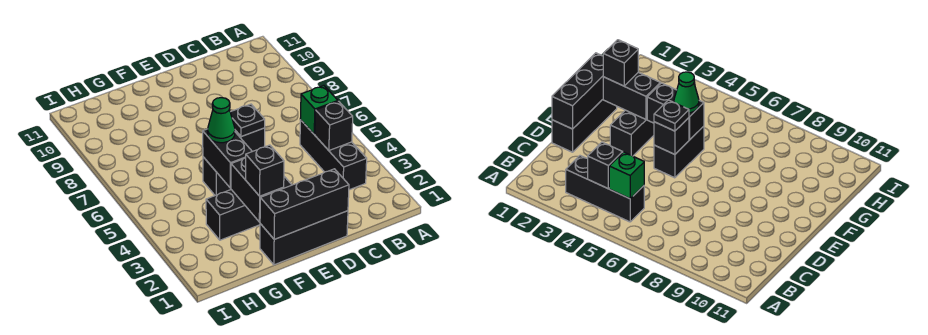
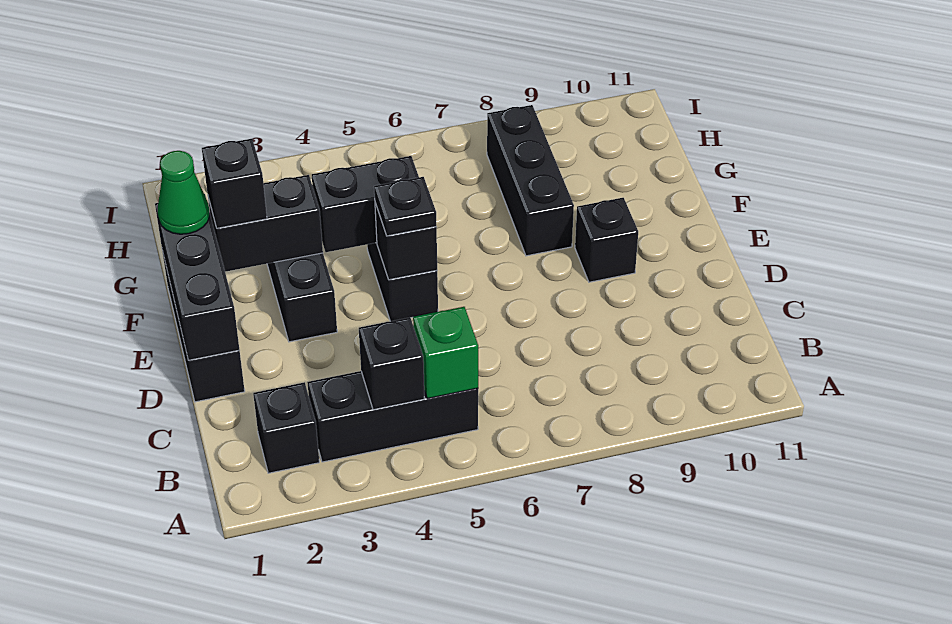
none -> black brick B2 level 1
none -> black brick E9 level 1
green cone F5 level 3 -> green cone F1 level 3
none -> black brick F8:H8 level 1

